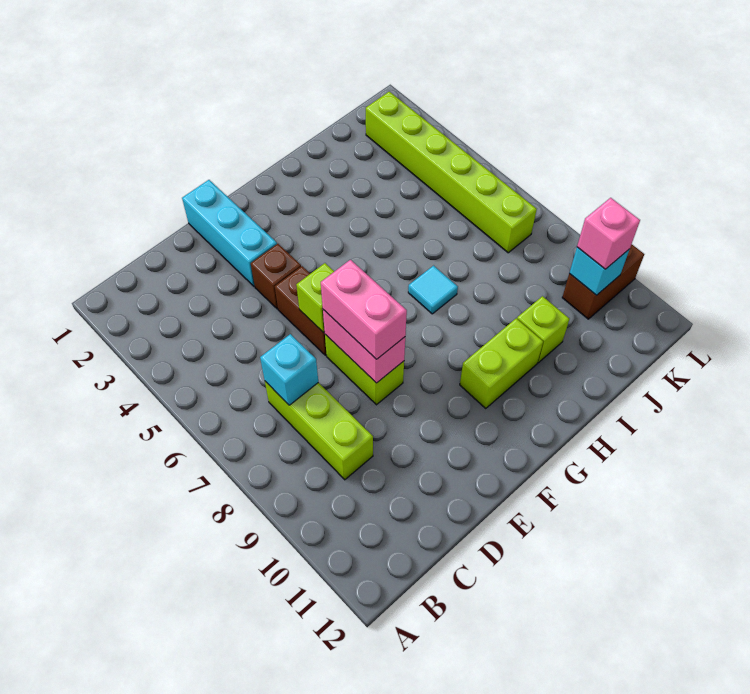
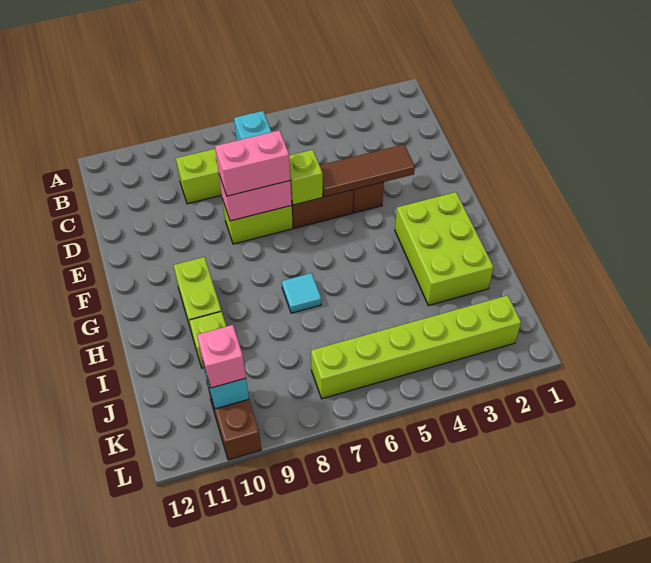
cyan brick E1:E3 level 1 -> none
none -> brown tile E3:E5 level 2
none -> lime brick G2:I3 level 1

